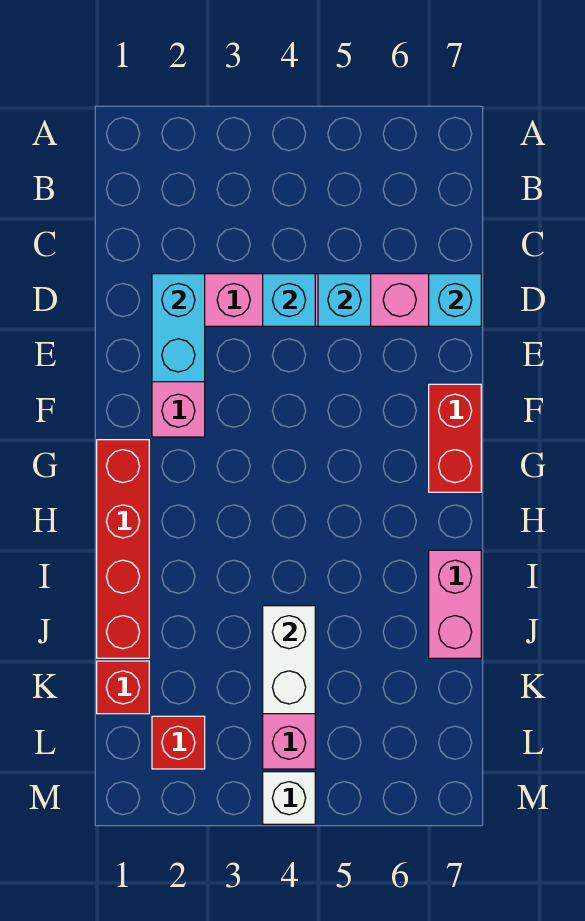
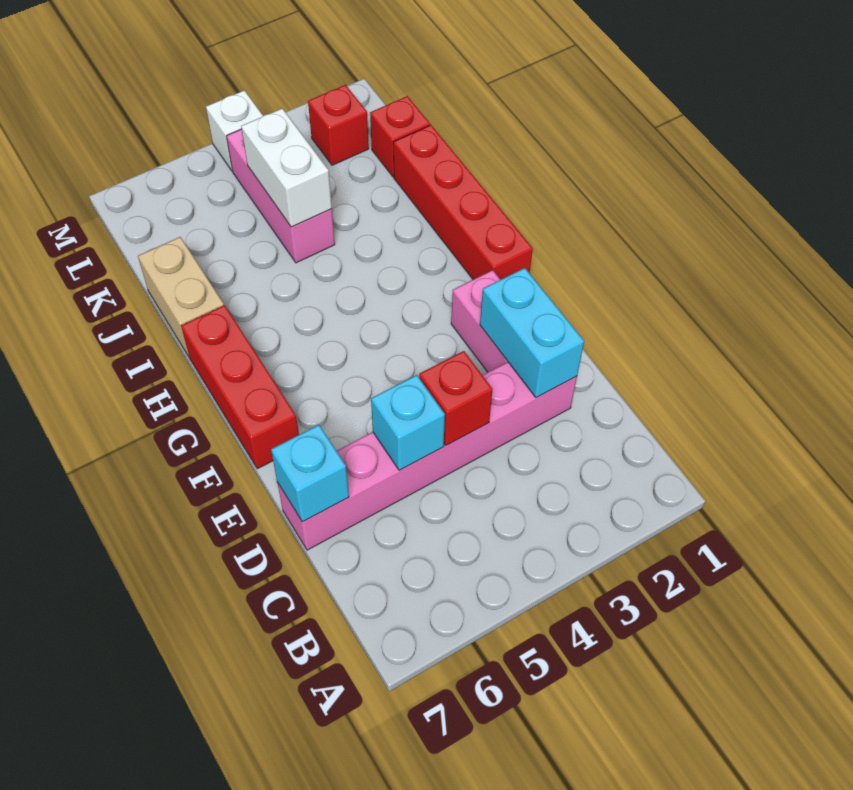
cyan brick D4 level 2 -> red brick D4 level 2
red brick F7:G7 level 1 -> red brick F7:H7 level 1
pink brick I7:J7 level 1 -> tan brick I7:J7 level 1

